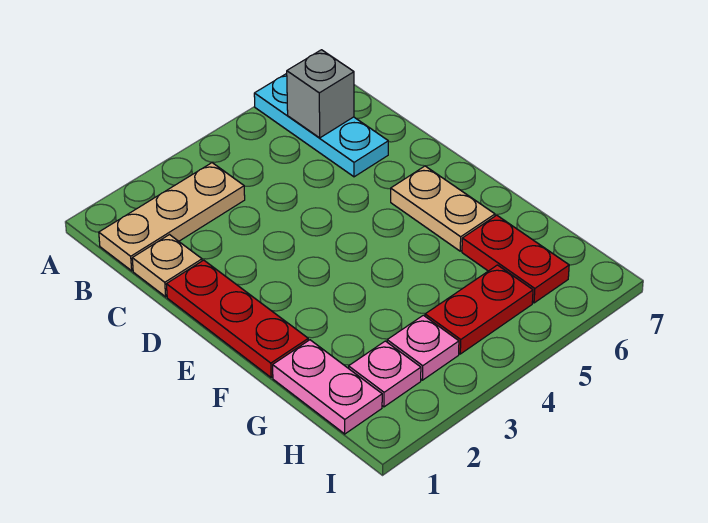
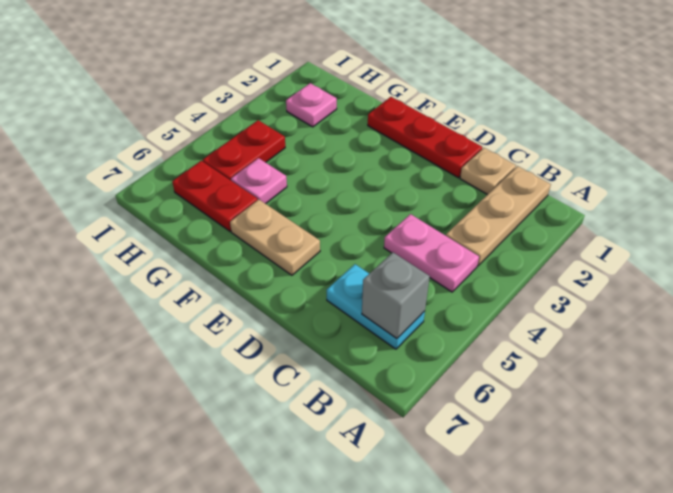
cyan plate A6:C6 level 1 -> cyan plate B6:C6 level 1
pink plate G1:H1 level 1 -> pink plate B4:C4 level 1
pink plate H3 level 1 -> pink plate G5 level 1

